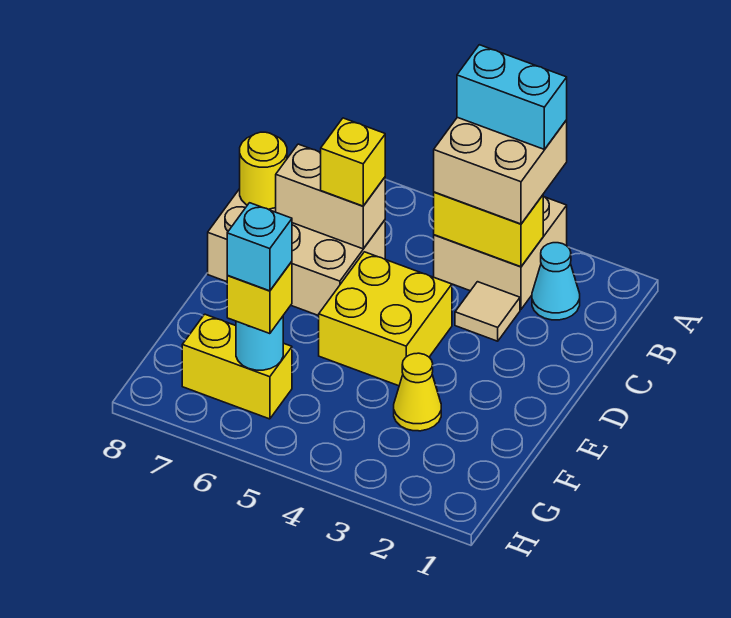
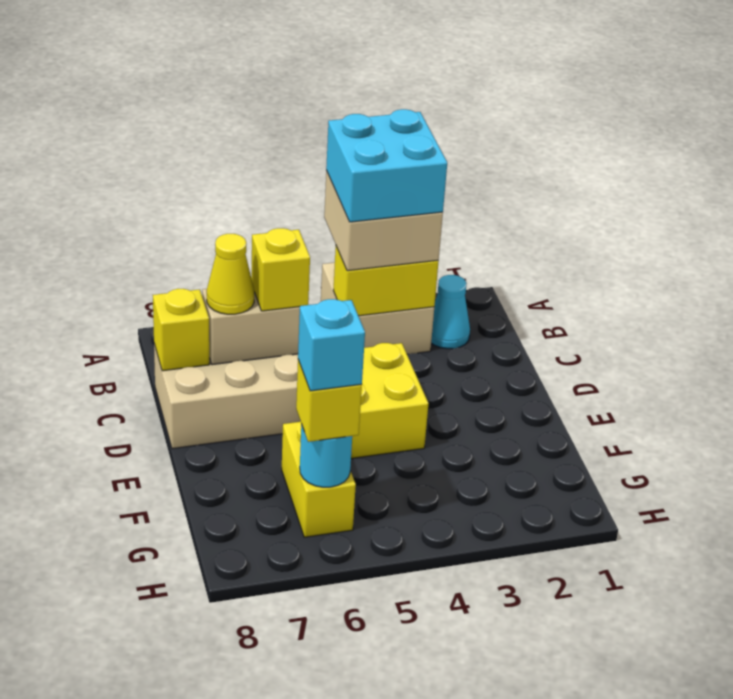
cyan brick A3:A4 level 4 -> cyan brick A3:B4 level 4
tan tile C3 level 1 -> none
yellow round brick C8 level 2 -> yellow brick C8 level 2
yellow cone F3 level 1 -> yellow cone C7 level 3
yellow brick G6:G7 level 1 -> yellow brick F6:G6 level 1

